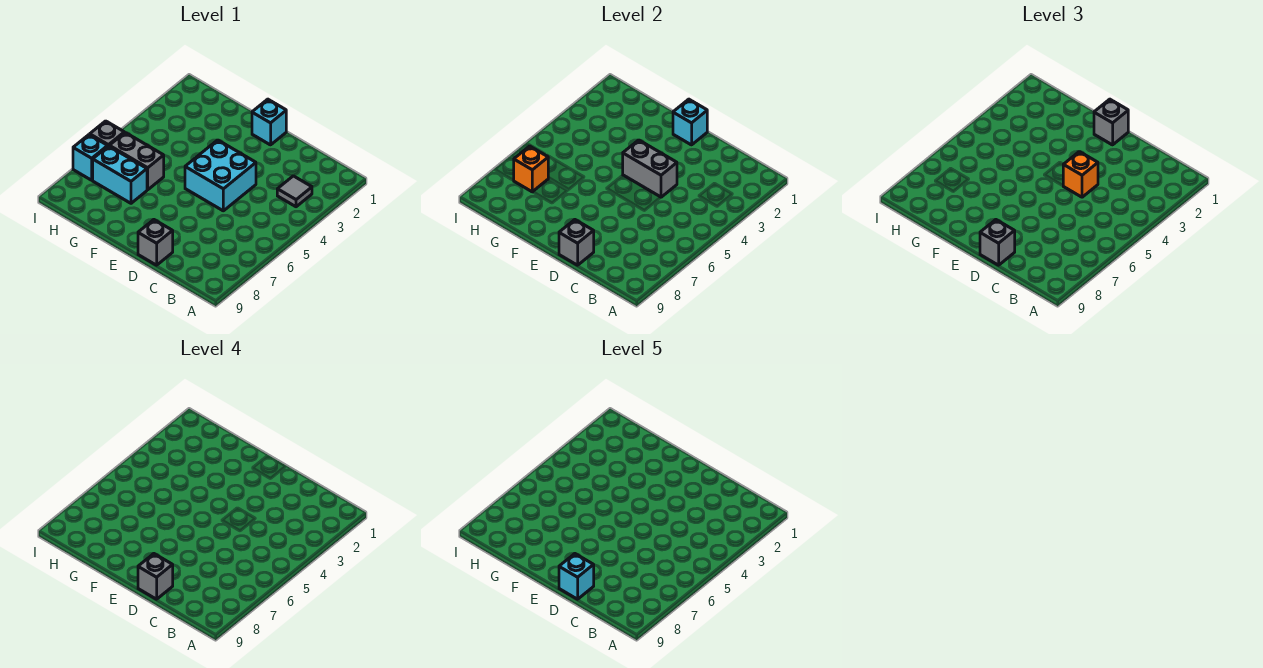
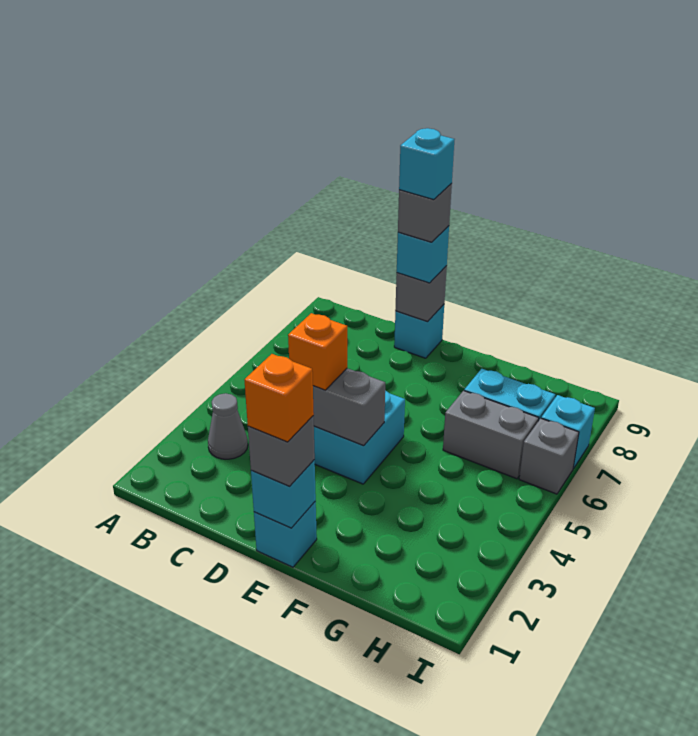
grey tile B3 level 1 -> grey cone B3 level 1
grey brick D9 level 1 -> cyan brick D9 level 1
grey brick D9 level 3 -> cyan brick D9 level 3
orange brick H7 level 2 -> orange brick E1 level 4

